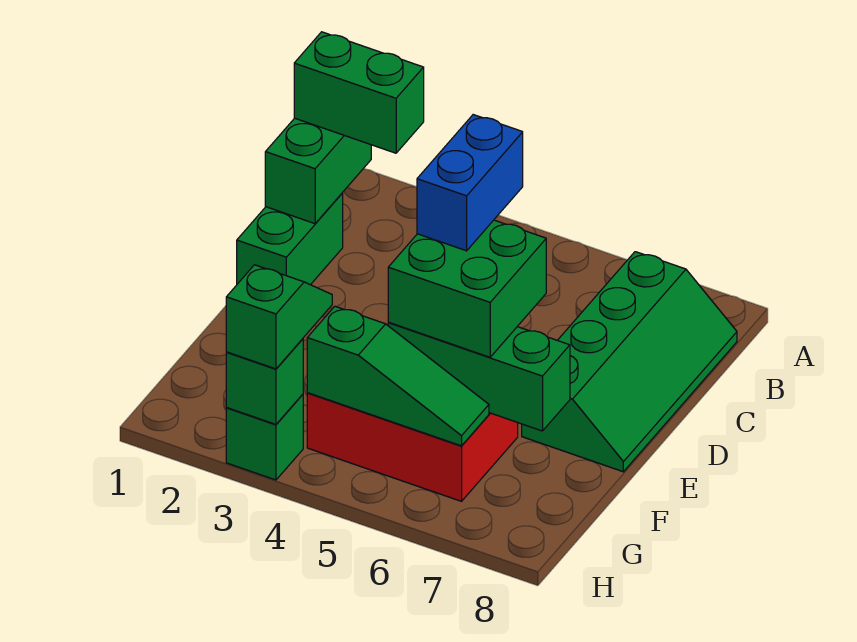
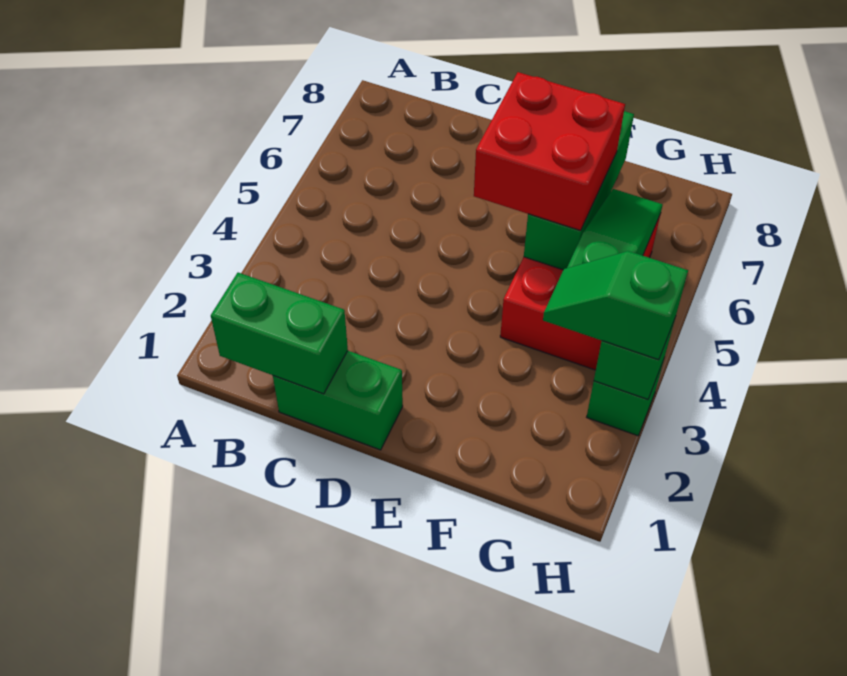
green brick B1:B2 level 3 -> none
green slope B7:E8 level 1 top 7 -> none
blue brick D5:E5 level 4 -> none
green brick E5:F6 level 3 -> red brick E5:F6 level 3

